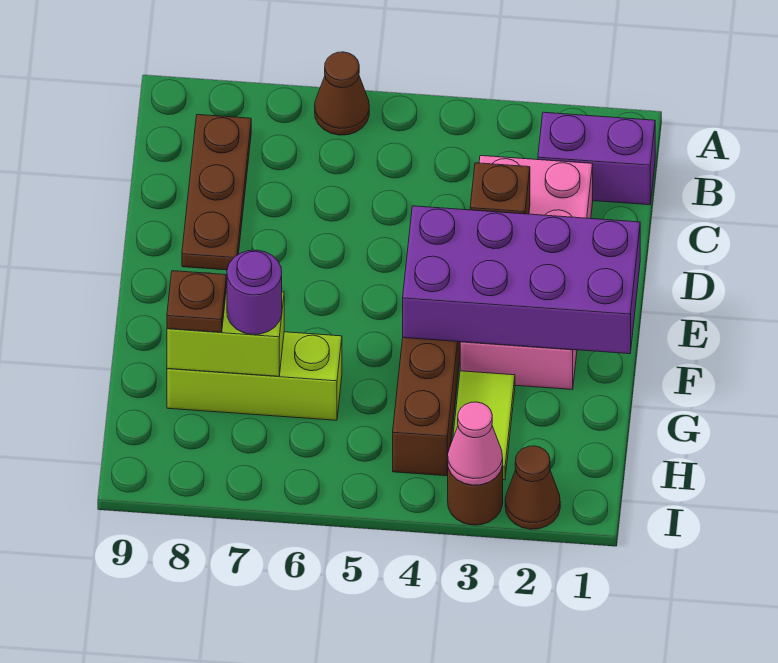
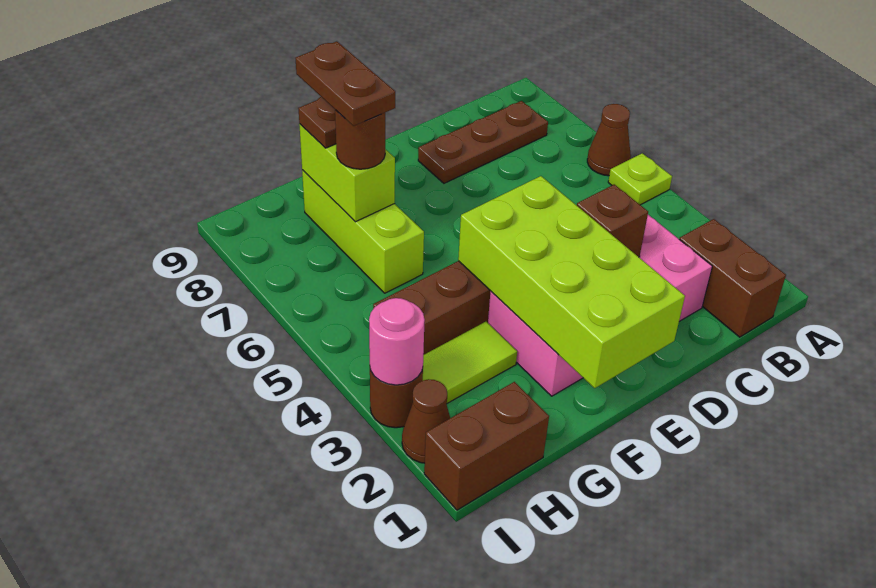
none -> lime plate A5 level 1
purple brick B1:B2 level 1 -> brown brick B1:B2 level 1
purple brick E1:F4 level 2 -> lime brick E1:F4 level 2
purple round brick G7 level 3 -> brown round brick G7 level 3
none -> brown plate G7:G8 level 4
none -> brown brick H1:I1 level 1
pink cone I3 level 2 -> pink round brick I3 level 2

